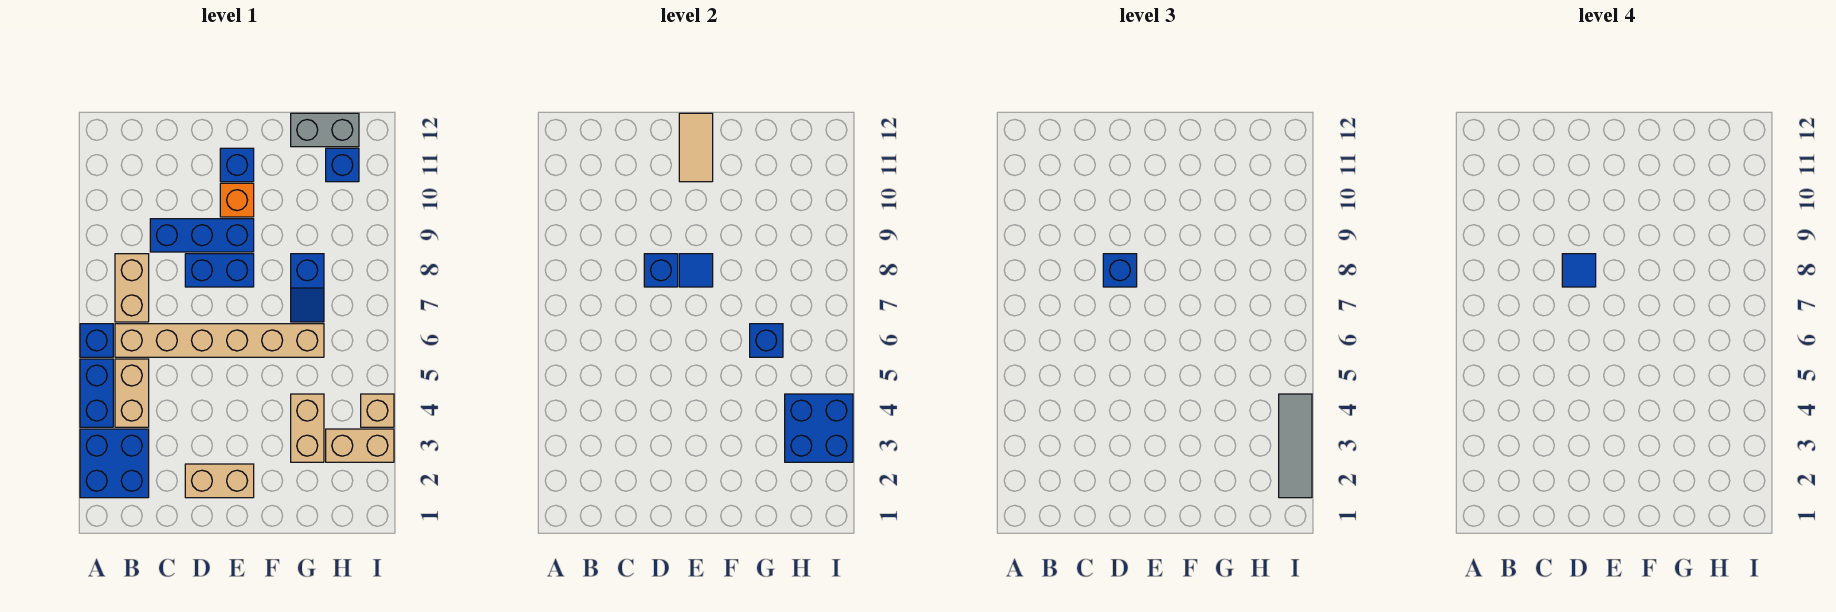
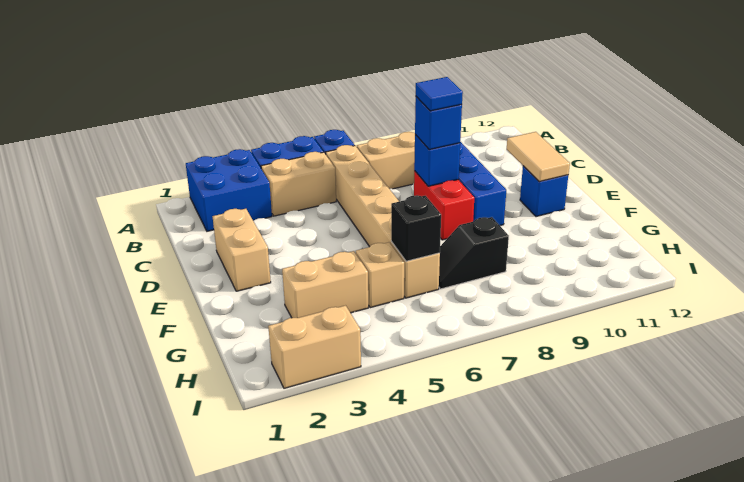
blue brick D8:E8 level 1 -> red brick D8:E8 level 1
blue tile E8 level 2 -> none
orange brick E10 level 1 -> none
tan tile E11:E12 level 2 -> tan tile D11:E11 level 2
blue brick G6 level 2 -> black brick G6 level 2
blue slope G7:G8 level 1 top 8 -> black slope G7:G8 level 1 top 8
grey brick G12:H12 level 1 -> none
tan brick H3:I3 level 1 -> tan brick I2:I3 level 1
blue brick H3:I4 level 2 -> none
blue brick H11 level 1 -> none
grey tile I2:I4 level 3 -> none
tan brick I4 level 1 -> tan brick G5 level 1

